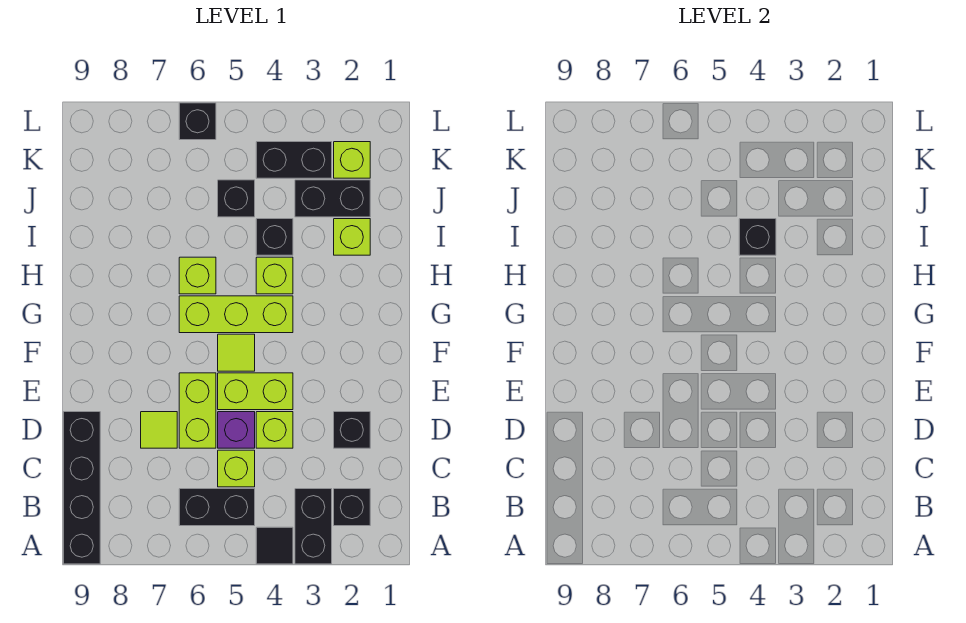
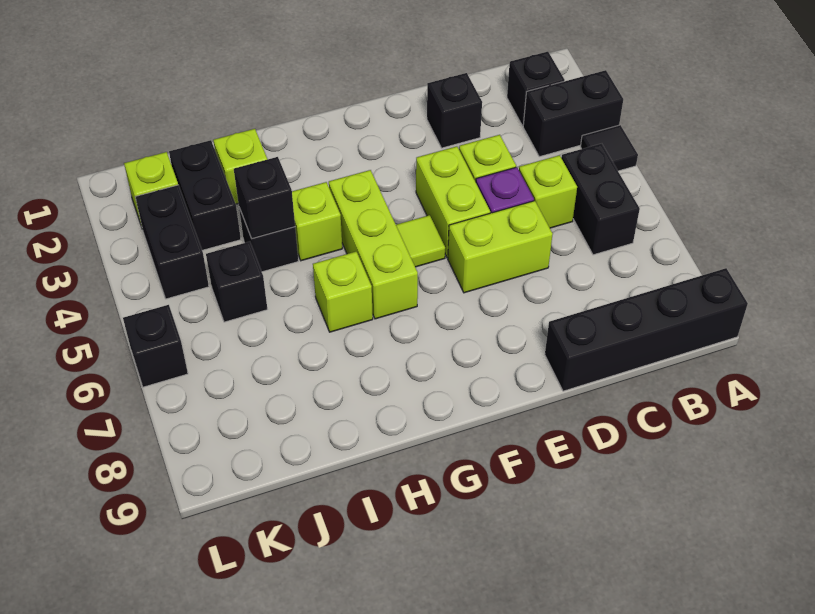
lime tile D7 level 1 -> none

